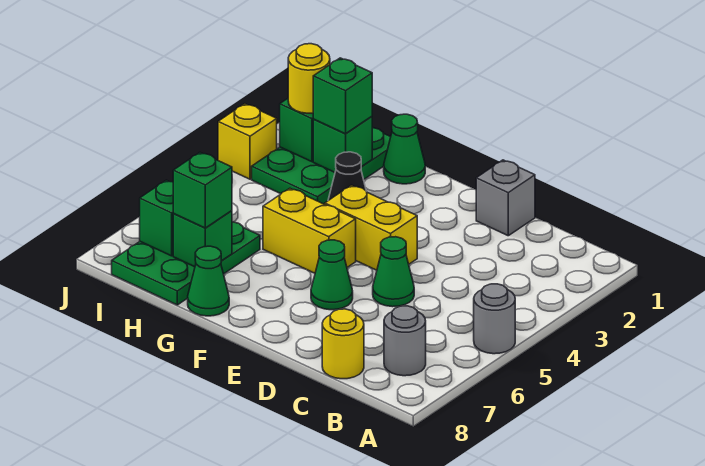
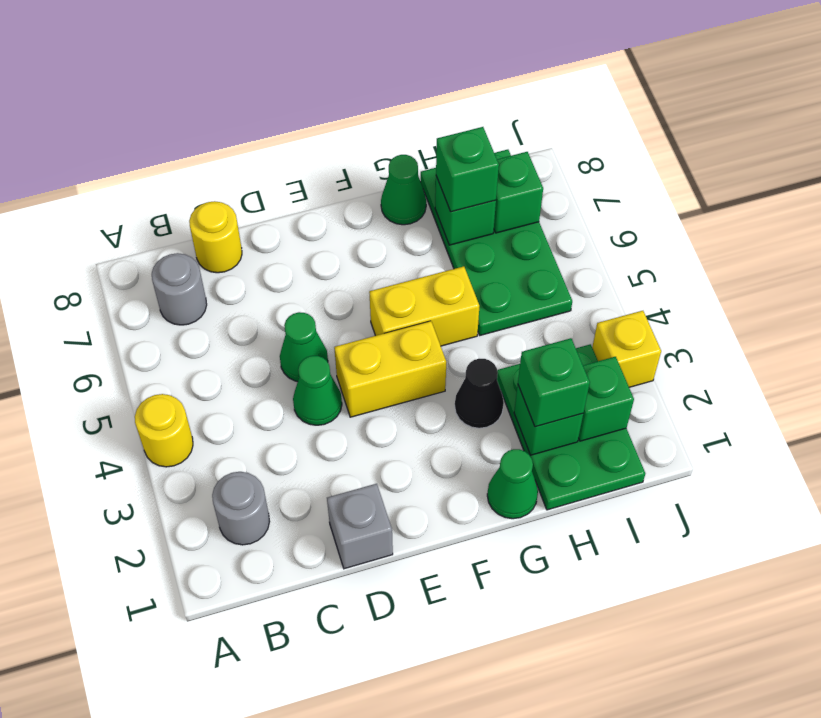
grey round brick A5 level 1 -> grey round brick B2 level 1
green cone E6 level 1 -> green cone D4 level 1
green plate H6:I8 level 1 -> green plate H5:I8 level 1
yellow round brick I2 level 3 -> yellow round brick A4 level 1

